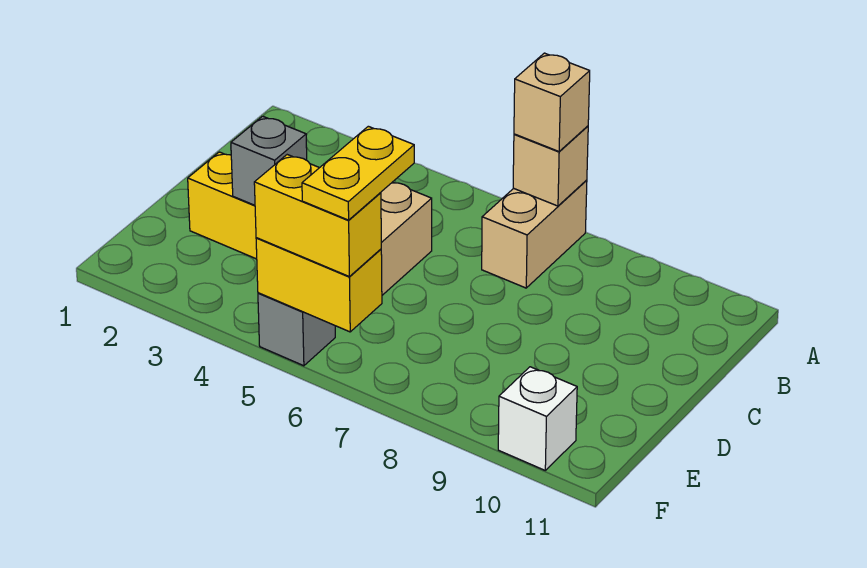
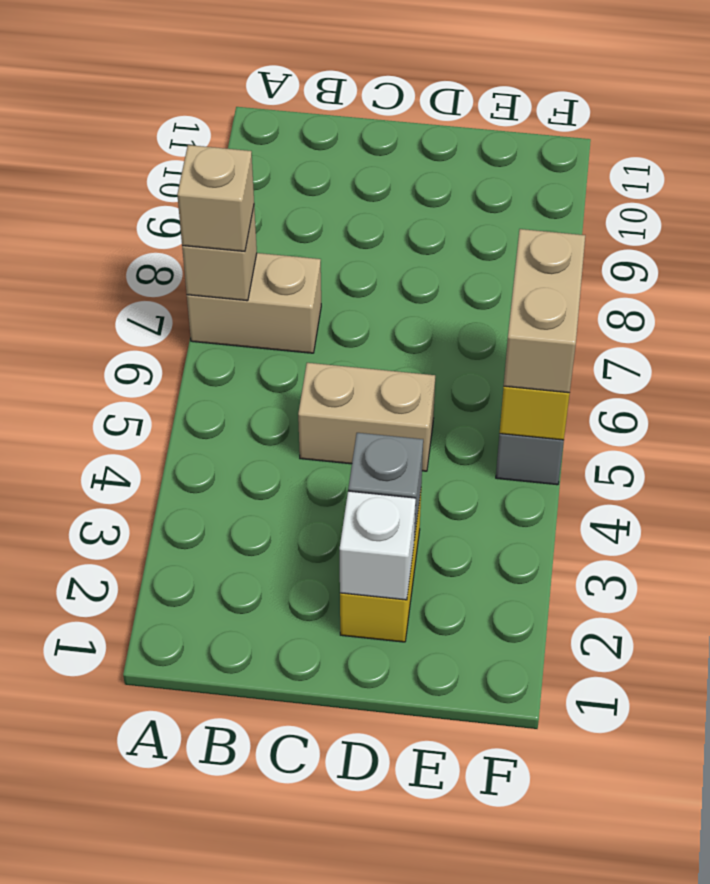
yellow plate E6:F6 level 4 -> none
yellow brick F5:F6 level 3 -> tan brick F5:F6 level 3
white brick F10 level 1 -> white brick D2 level 2

